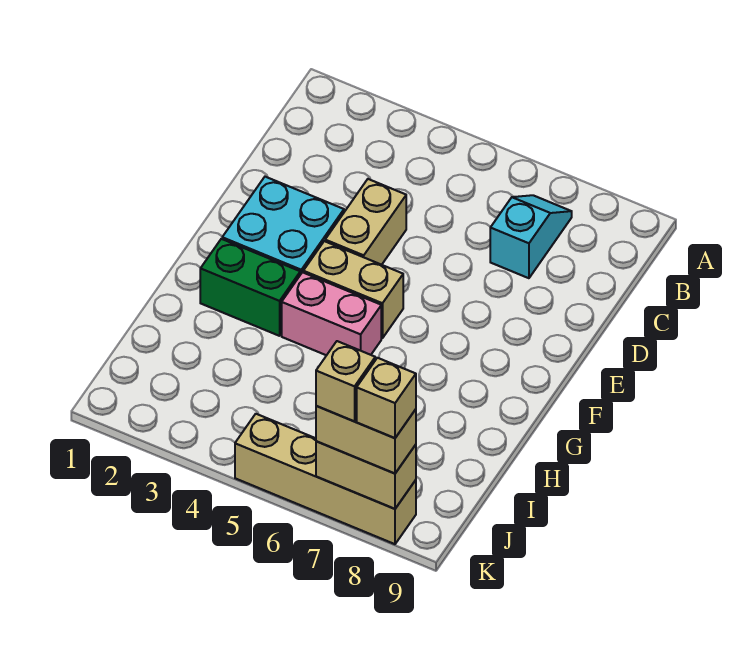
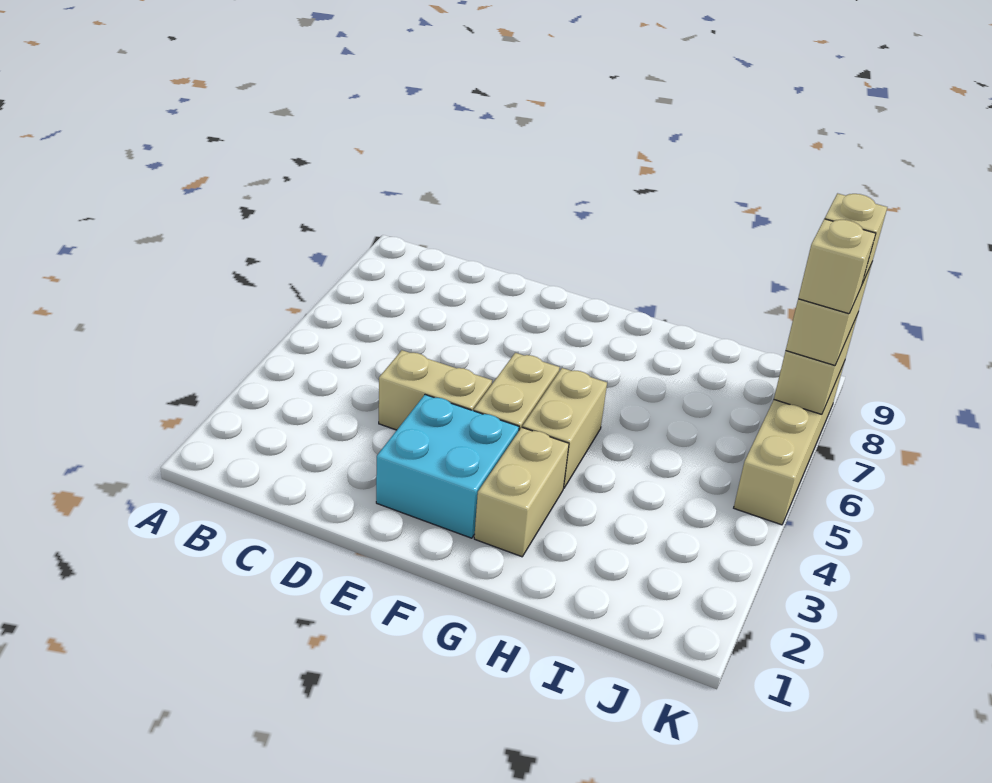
cyan slope B7:C7 level 1 top C -> none
green brick G2:G3 level 1 -> tan brick G2:G3 level 1
pink brick G4:G5 level 1 -> tan brick G4:G5 level 1

